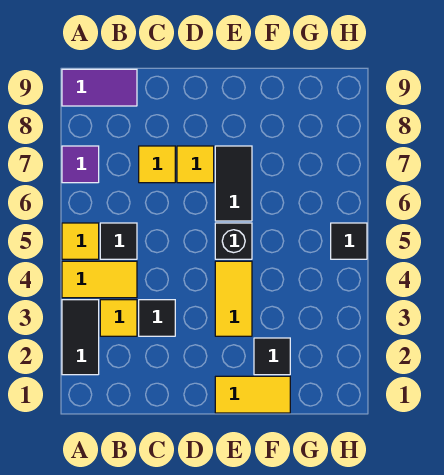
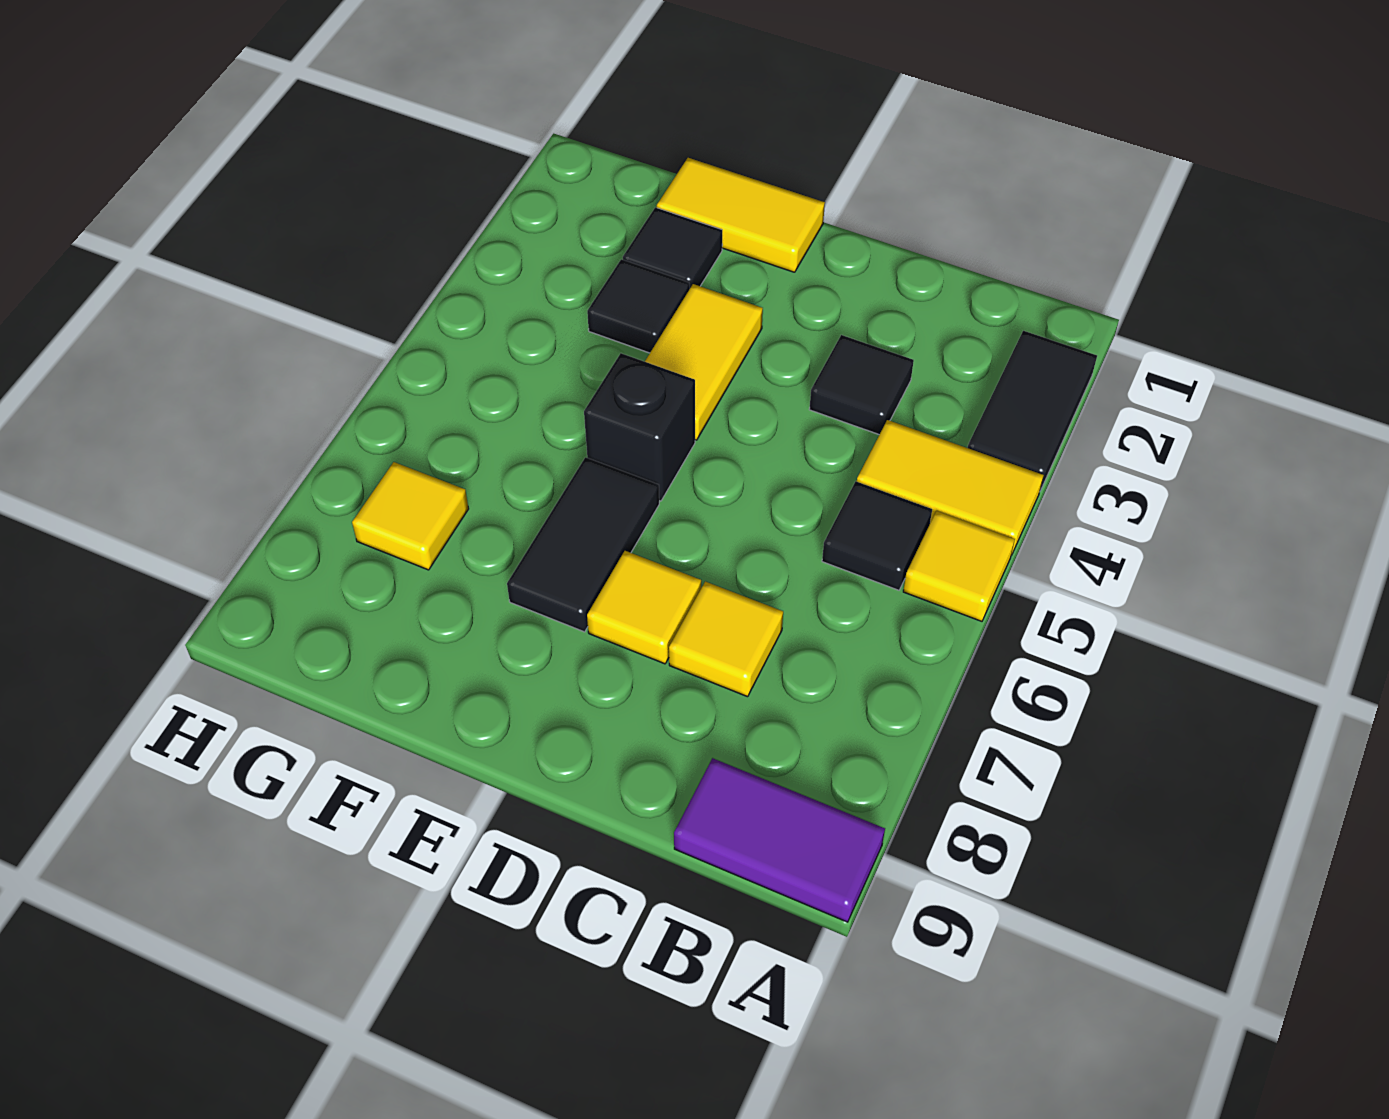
purple tile A7 level 1 -> none
yellow tile B3 level 1 -> yellow tile G7 level 1
black tile H5 level 1 -> black tile F3 level 1

